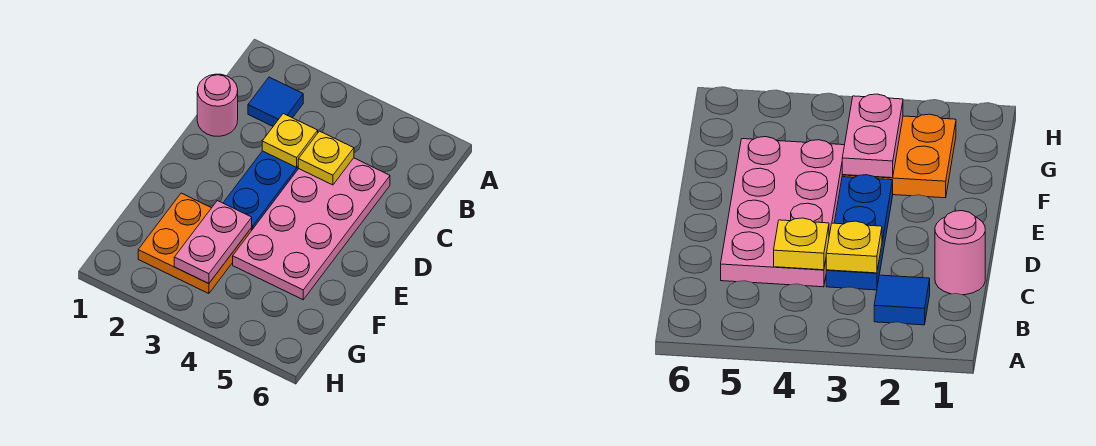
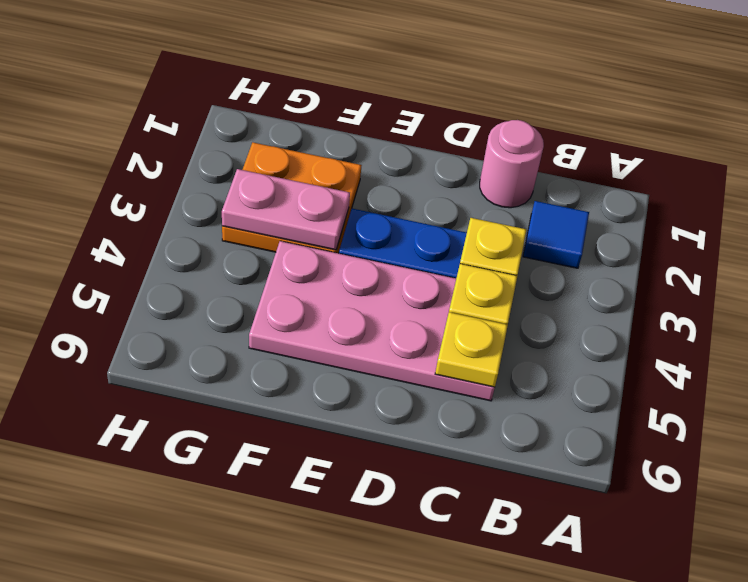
none -> yellow plate C5 level 2

